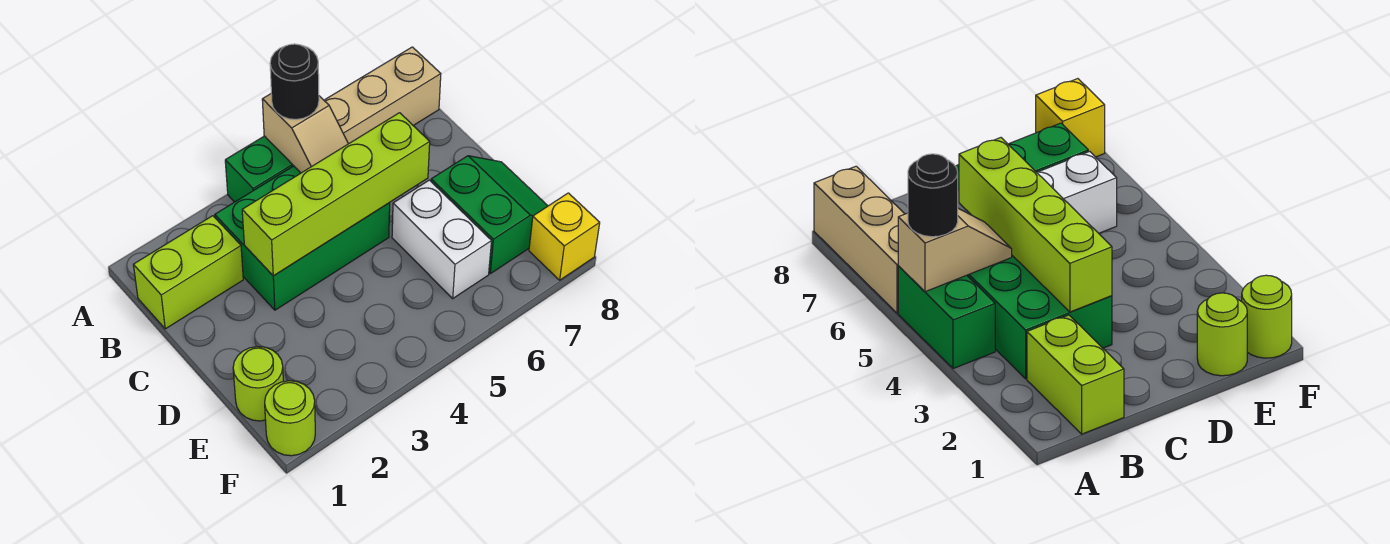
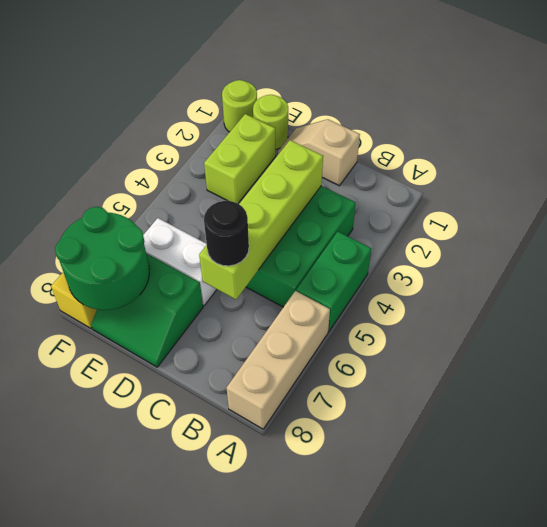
tan slope A5:B5 level 2 top A -> tan slope C1:D1 level 1 top C
black round brick A5 level 3 -> black round brick C6 level 3
lime brick B1:B2 level 1 -> lime brick E2:E3 level 1
none -> green round brick E7:F8 level 2

